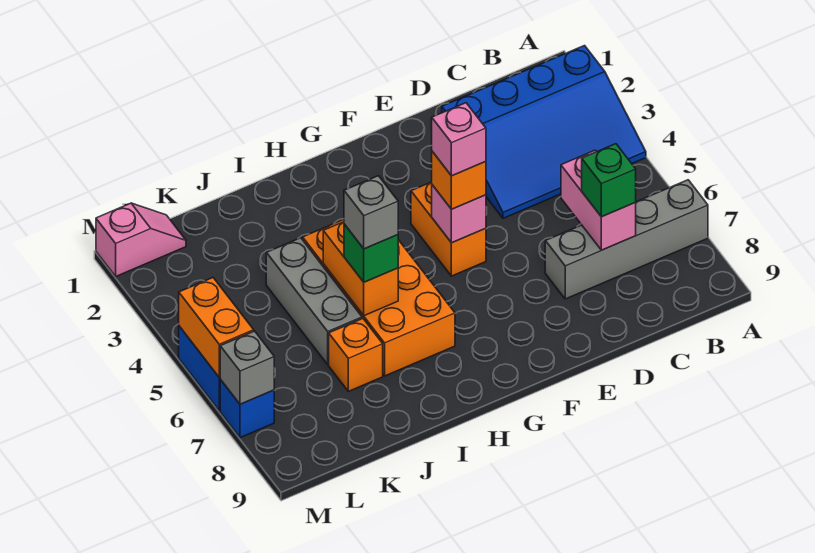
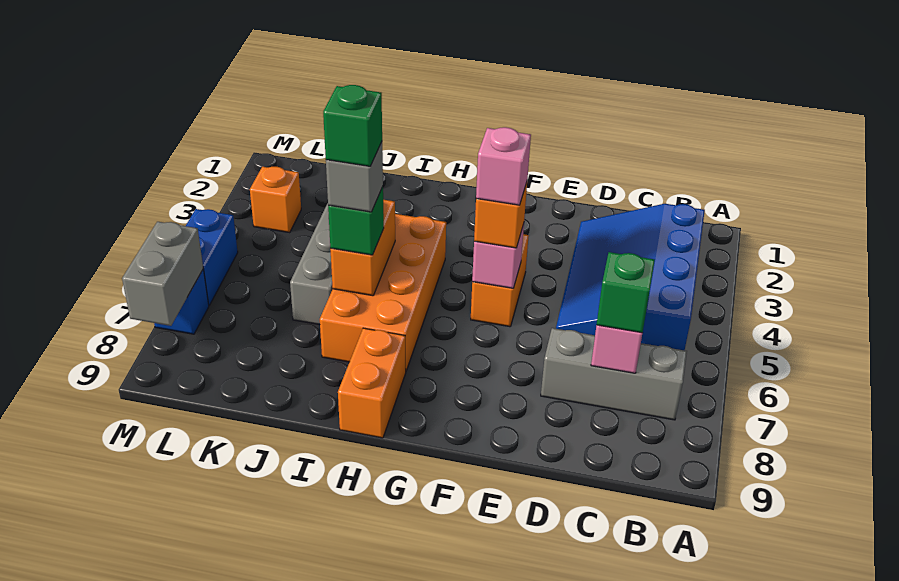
blue slope A2:D4 level 1 top 2 -> blue slope B2:D5 level 1 top B
grey brick A7:D7 level 1 -> grey brick B7:D7 level 1
none -> green brick I6 level 5
orange brick J7 level 1 -> orange brick L3 level 1
pink slope L1:M1 level 1 top M -> none
orange brick M5:M6 level 2 -> orange brick H8:H9 level 1
grey brick M7 level 2 -> grey brick M7:M8 level 2

